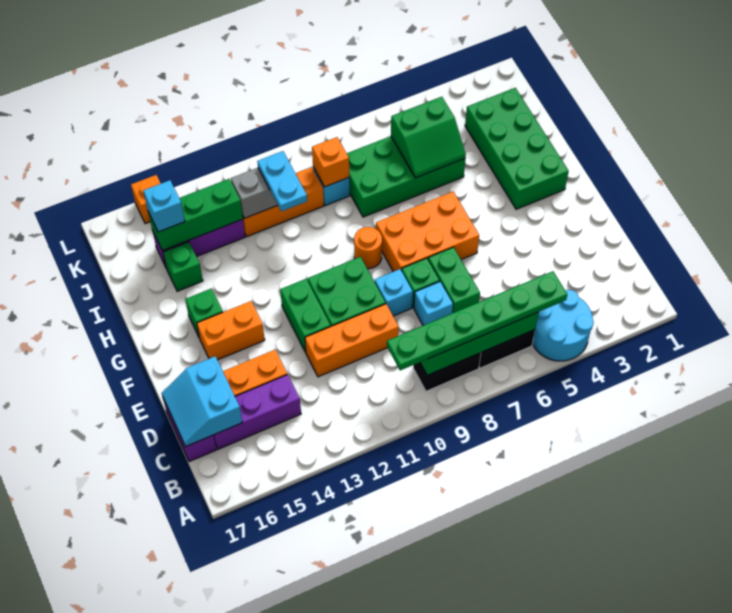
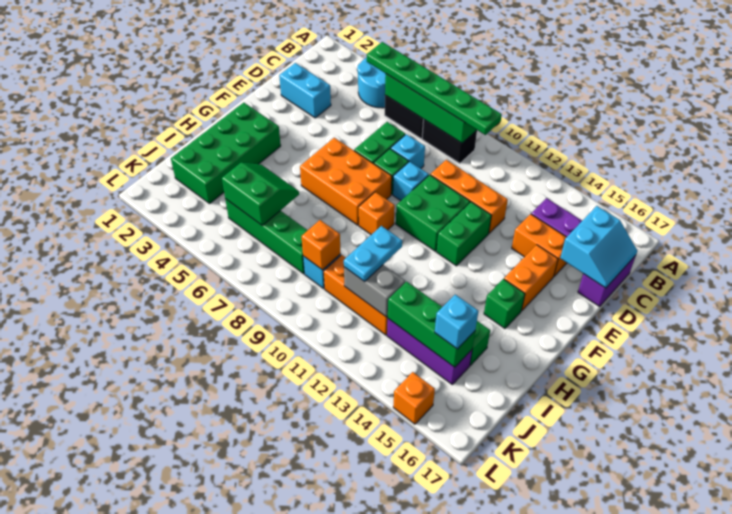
none -> cyan brick D2:D3 level 1
orange brick F14:F15 level 1 -> orange brick E15:F15 level 1
orange round brick G9 level 1 -> orange brick G9 level 1
green brick I5:J8 level 1 -> green brick J5:J8 level 1

